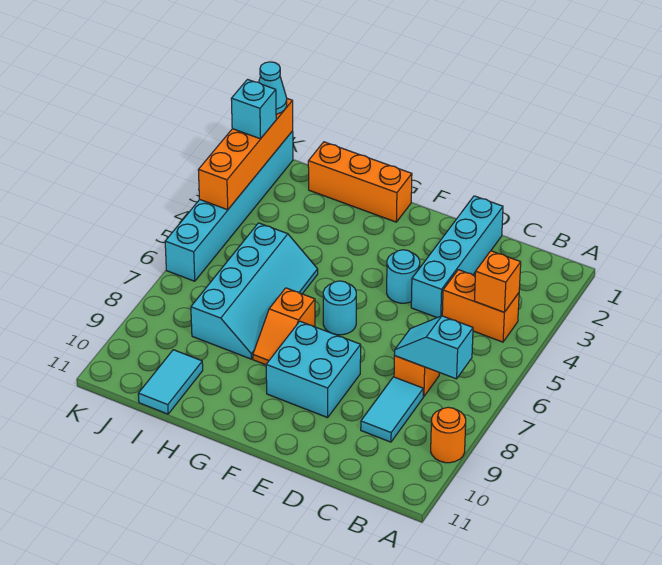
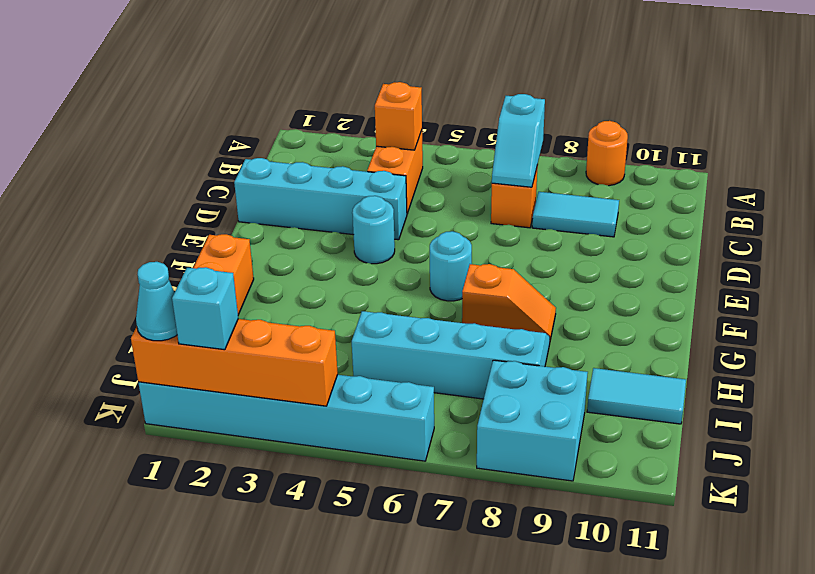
cyan brick E8:F9 level 1 -> cyan brick J8:K9 level 1

